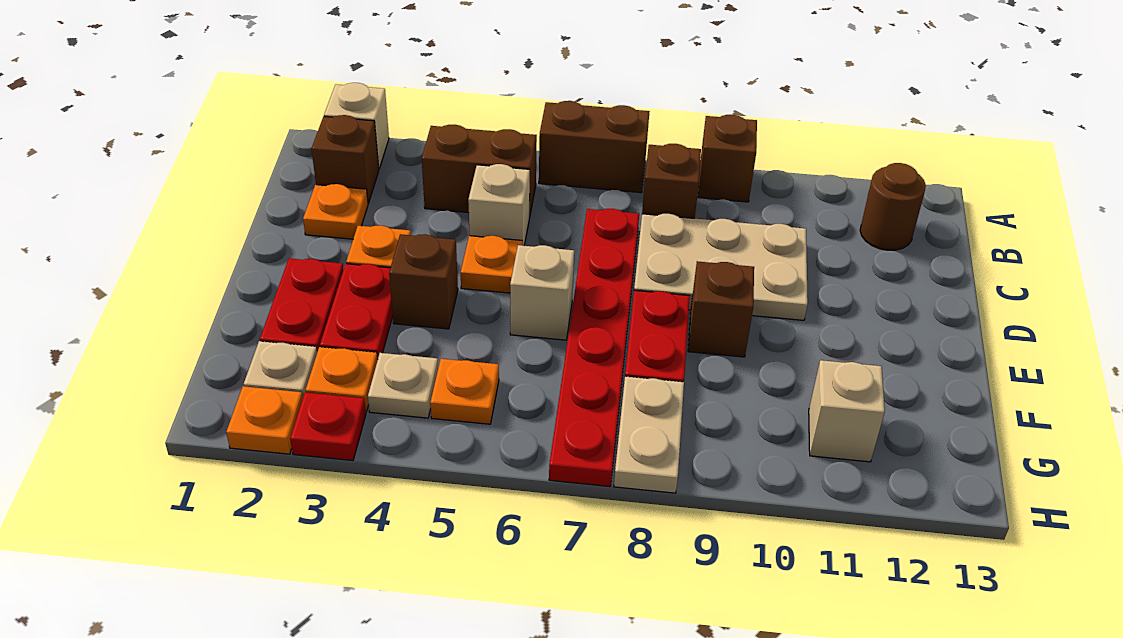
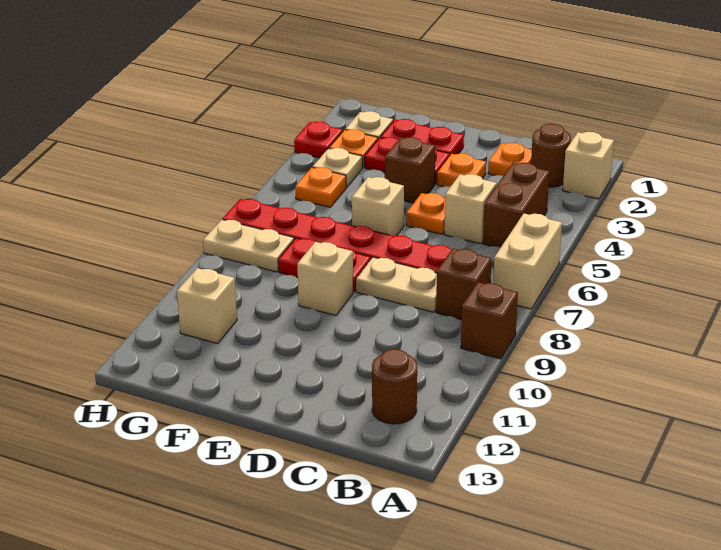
brown brick A6:A7 level 1 -> tan brick A6:A7 level 1
brown brick B2 level 1 -> brown round brick B2 level 1
tan plate C8:D10 level 1 -> tan plate C8:D8 level 1
brown brick E9 level 1 -> tan brick E9 level 1
orange plate H2 level 1 -> none

